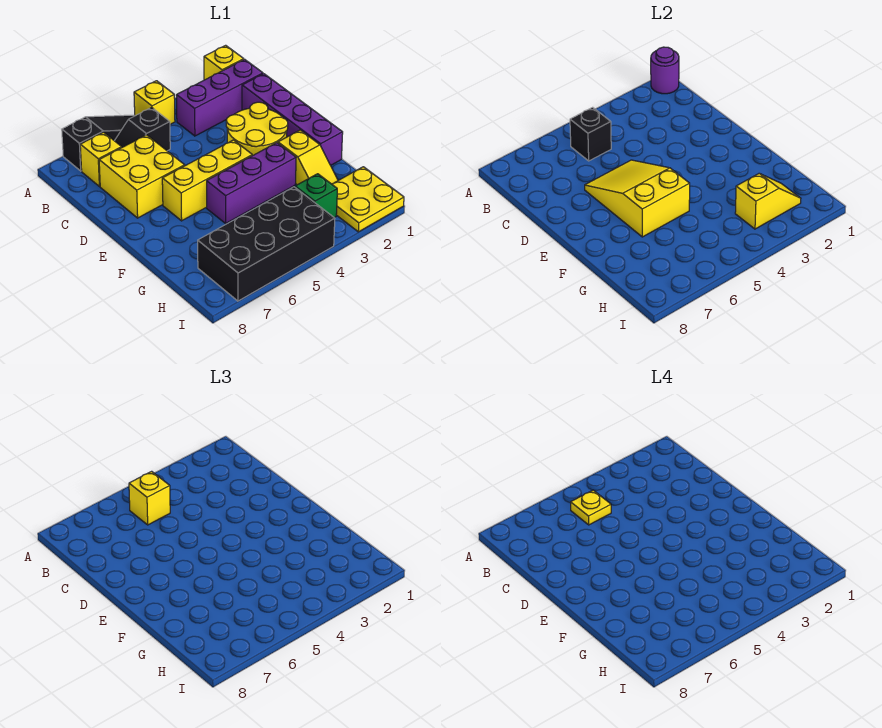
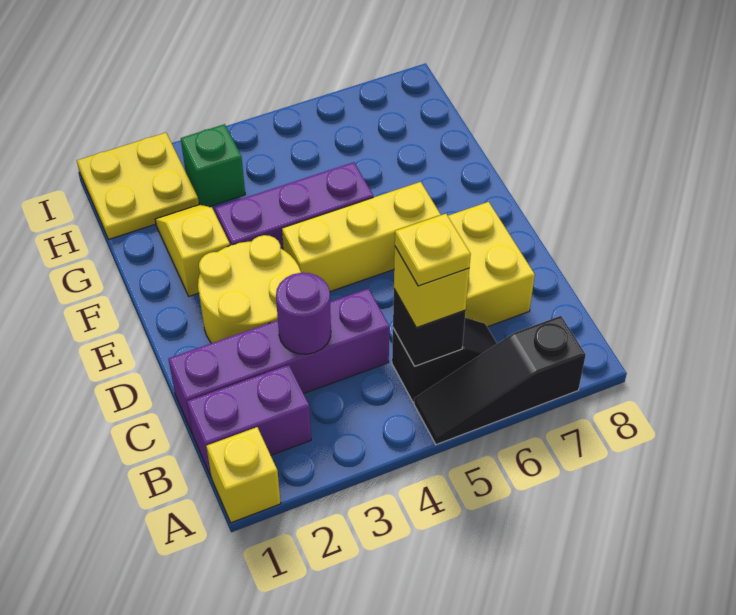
purple round brick A1 level 2 -> purple round brick C3 level 2
yellow brick A4 level 1 -> none
purple brick B1:B3 level 1 -> purple brick B1:B2 level 1
yellow brick B7 level 1 -> none
purple brick C1:F1 level 1 -> purple brick C1:C4 level 1
yellow slope D5:F6 level 2 top F -> none
yellow slope H2:H3 level 2 top 3 -> none
black brick H4:I7 level 1 -> none

